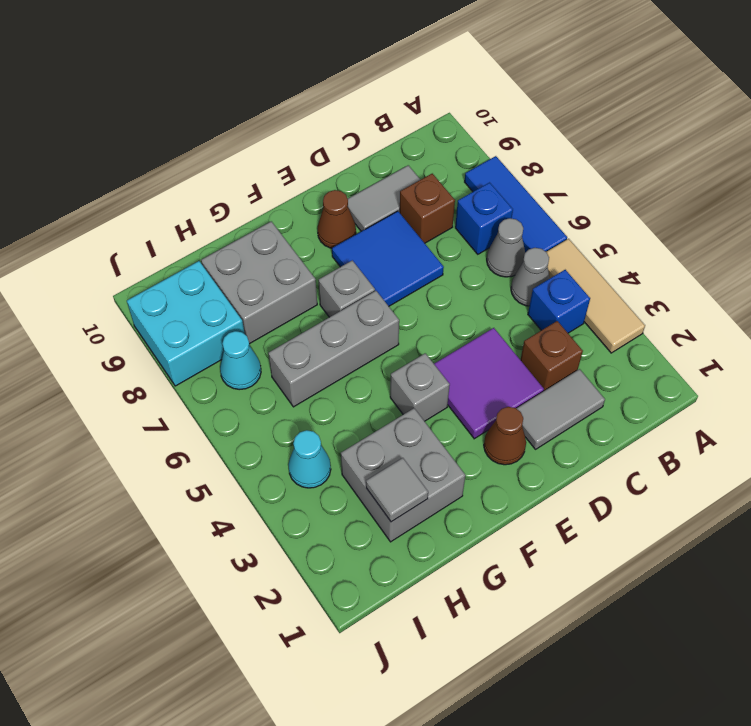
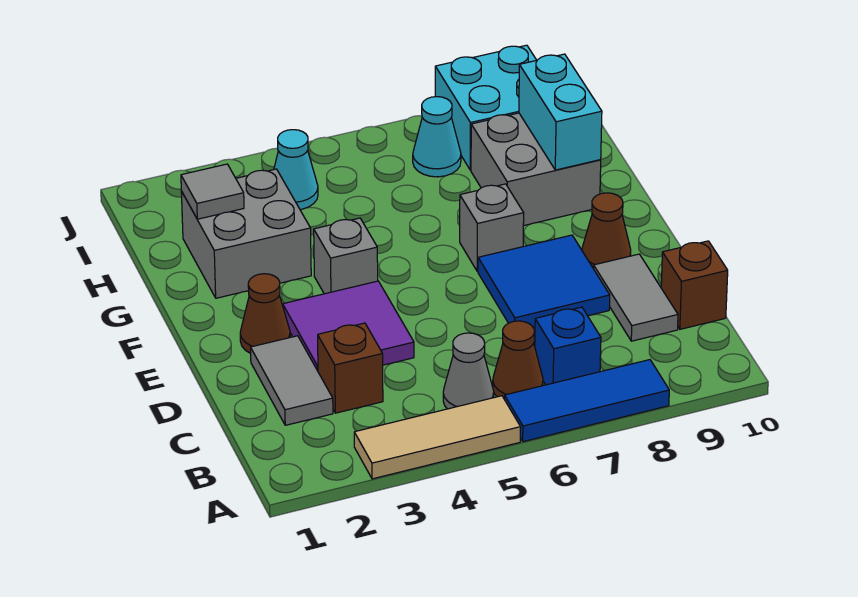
blue brick B4 level 1 -> none
grey cone B6 level 1 -> brown cone B6 level 1
brown brick C8 level 1 -> brown brick C10 level 1
grey brick F6:H6 level 1 -> none
none -> cyan brick G9:H9 level 2

